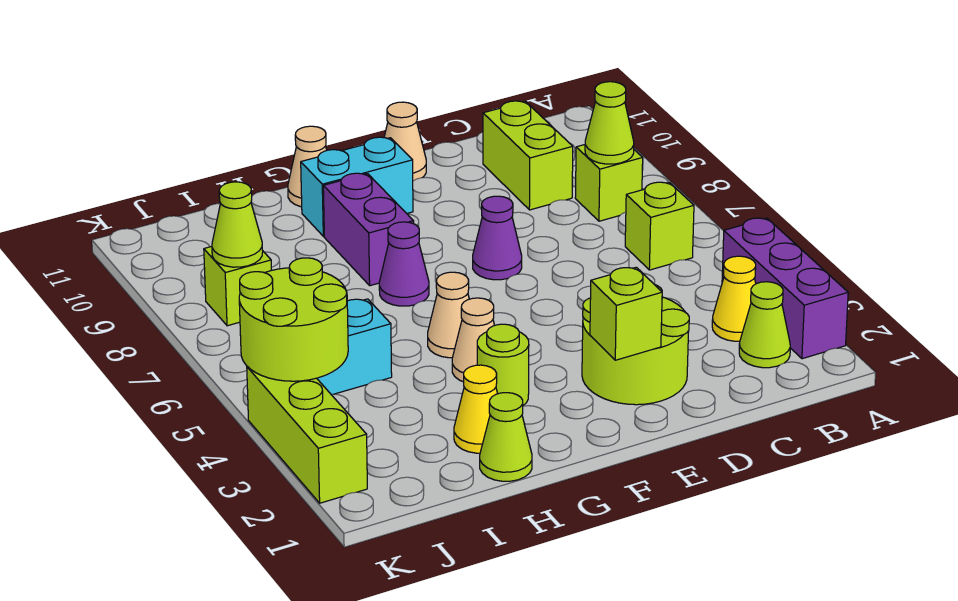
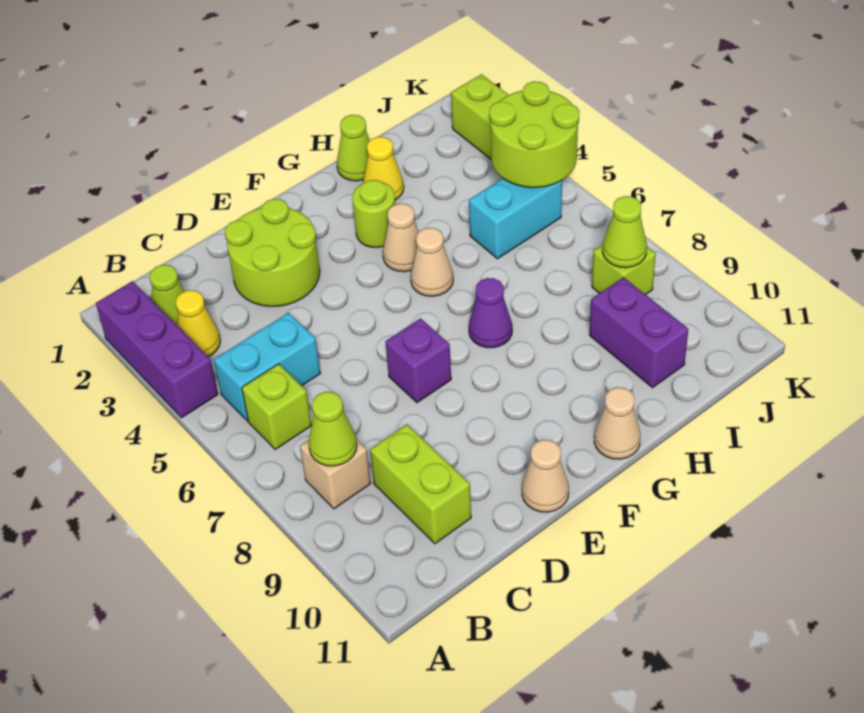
lime brick B8 level 1 -> tan brick B8 level 1
lime brick E2 level 2 -> none
purple cone E7 level 1 -> purple brick E7 level 1
cyan brick F10:G10 level 1 -> cyan brick B5:C5 level 1
purple brick G8:G9 level 1 -> purple brick I9:I10 level 1

